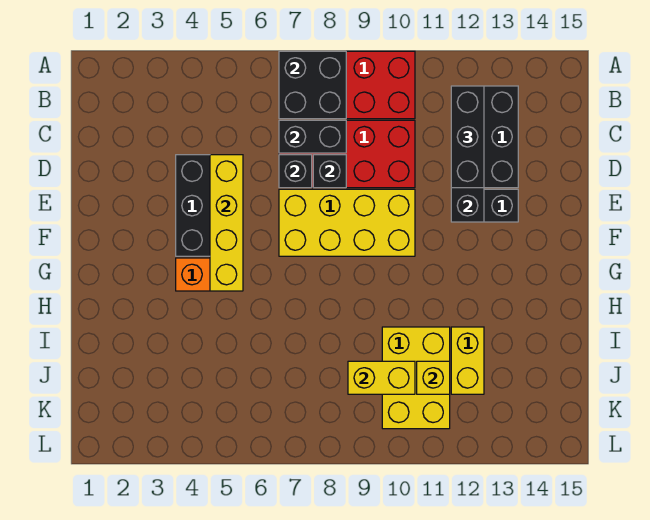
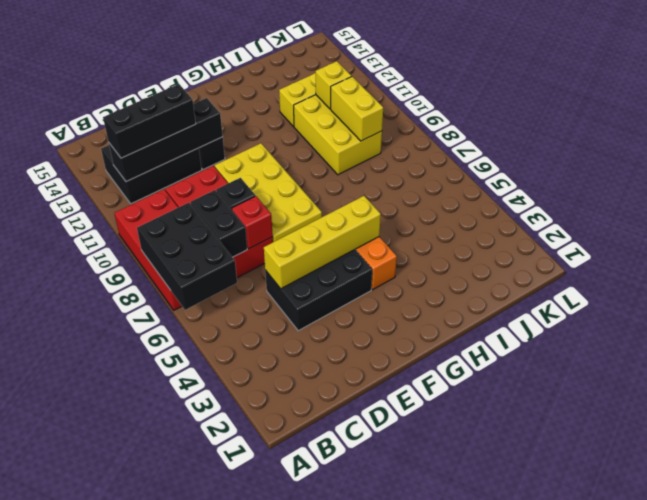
black brick A7:B8 level 2 -> black brick A6:B8 level 2
black brick D7 level 2 -> red brick D7 level 2
yellow brick I10:K11 level 1 -> yellow brick I9:J11 level 1

